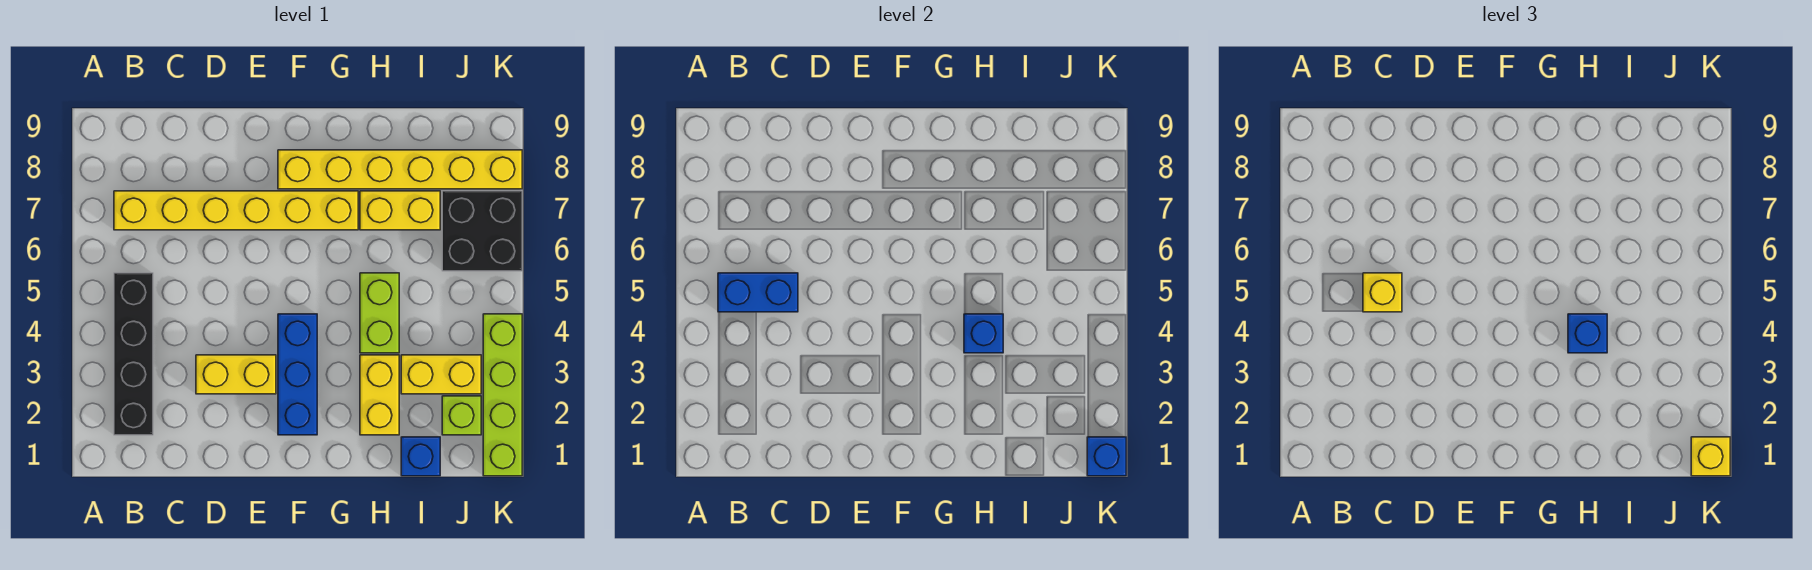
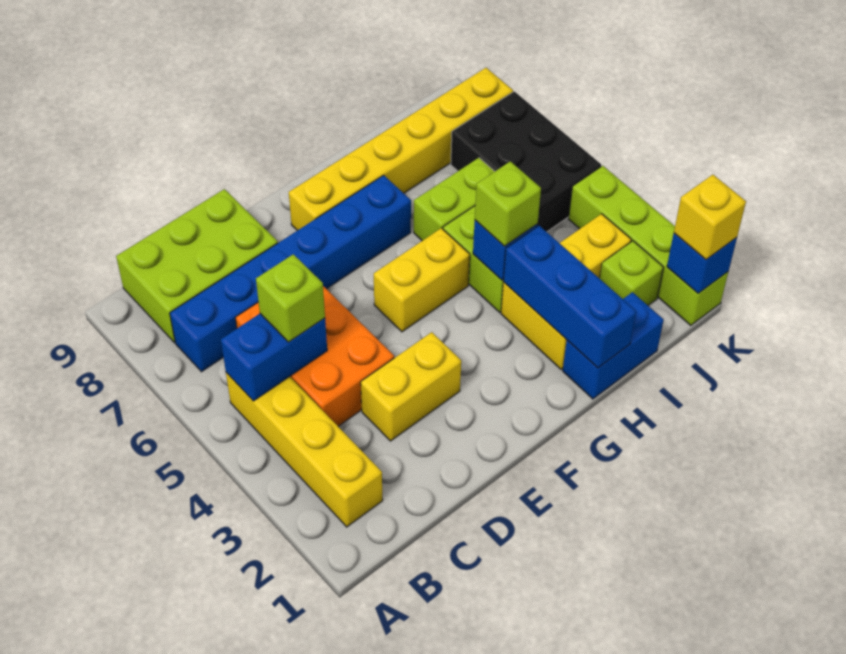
black brick B2:B5 level 1 -> yellow brick B2:B5 level 1
yellow brick B7:G7 level 1 -> blue brick B7:G7 level 1
none -> lime brick B8:D9 level 1
none -> orange brick C4:D6 level 1
yellow brick C5 level 3 -> lime brick C5 level 3
blue brick F2:F4 level 1 -> blue brick H1:H3 level 2
blue brick H4 level 3 -> lime brick H4 level 3
none -> lime brick H6:I6 level 1
yellow brick H7:I7 level 1 -> yellow brick F5:G5 level 1
blue brick I1 level 1 -> blue brick H1:I1 level 1
black brick J6:K7 level 1 -> black brick J5:K7 level 1

